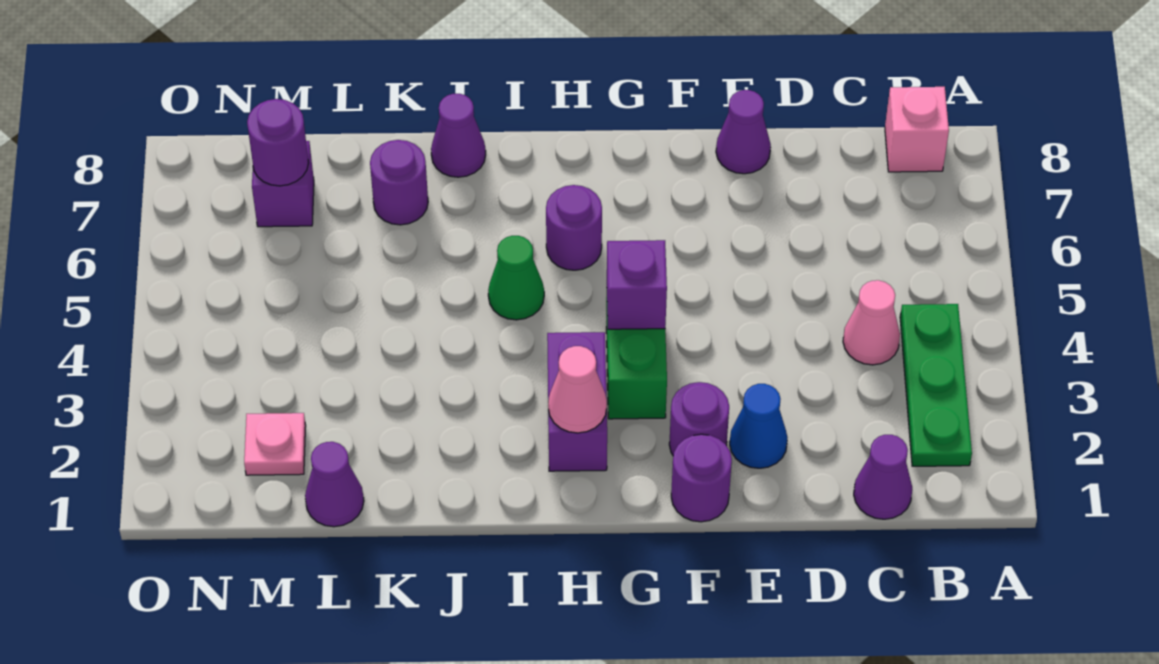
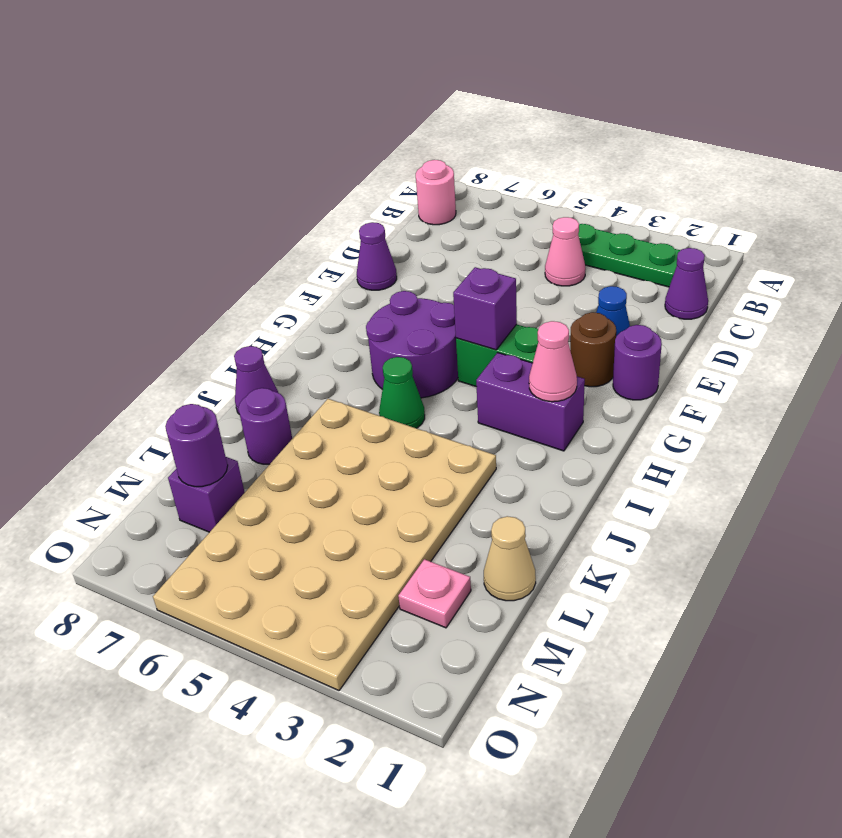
pink brick B8 level 1 -> pink round brick B8 level 1
purple round brick F2 level 1 -> brown round brick F2 level 1
purple round brick H6 level 1 -> purple round brick G5:H6 level 1
none -> tan plate J3:O6 level 1
purple cone L1 level 1 -> tan cone L1 level 1

